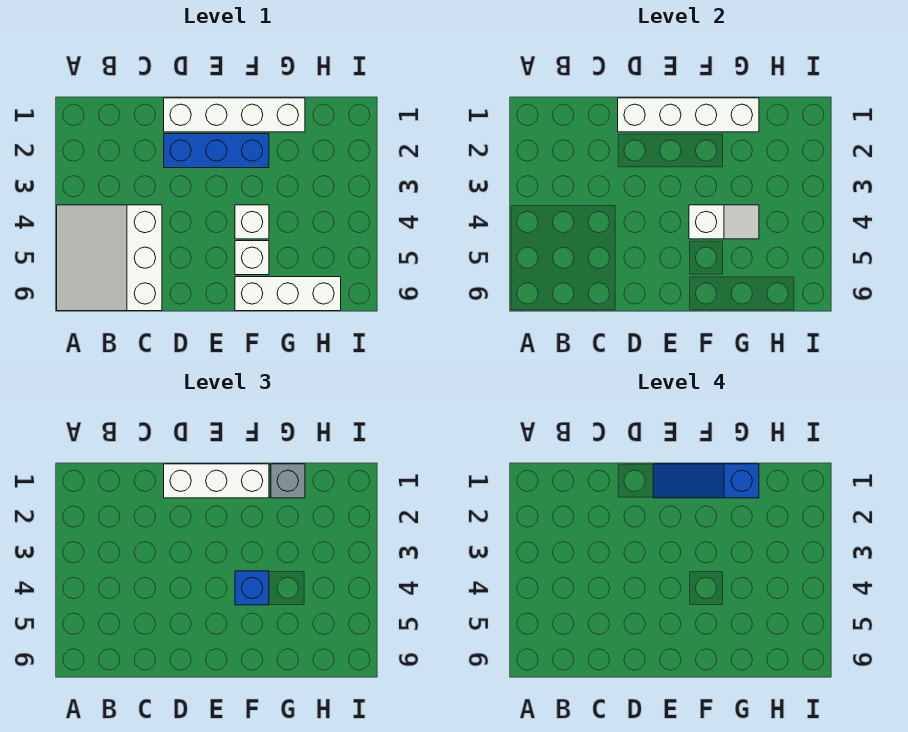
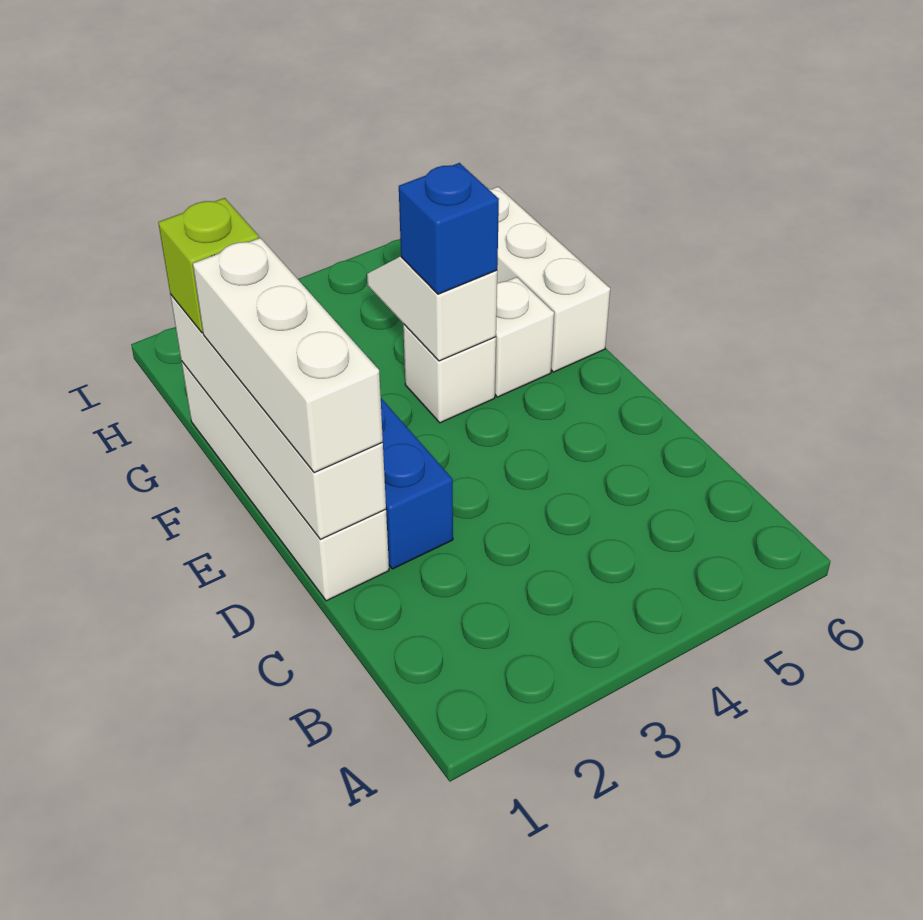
white slope A4:C6 level 1 top C -> none
blue slope E1:G1 level 4 top G -> none
grey brick G1 level 3 -> lime brick G1 level 3

